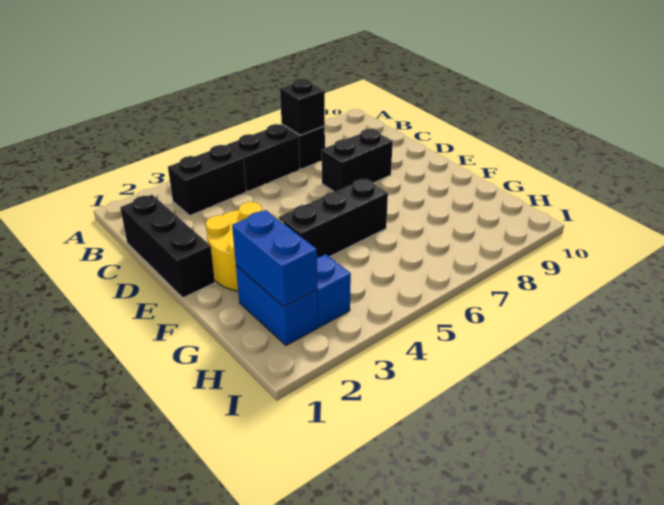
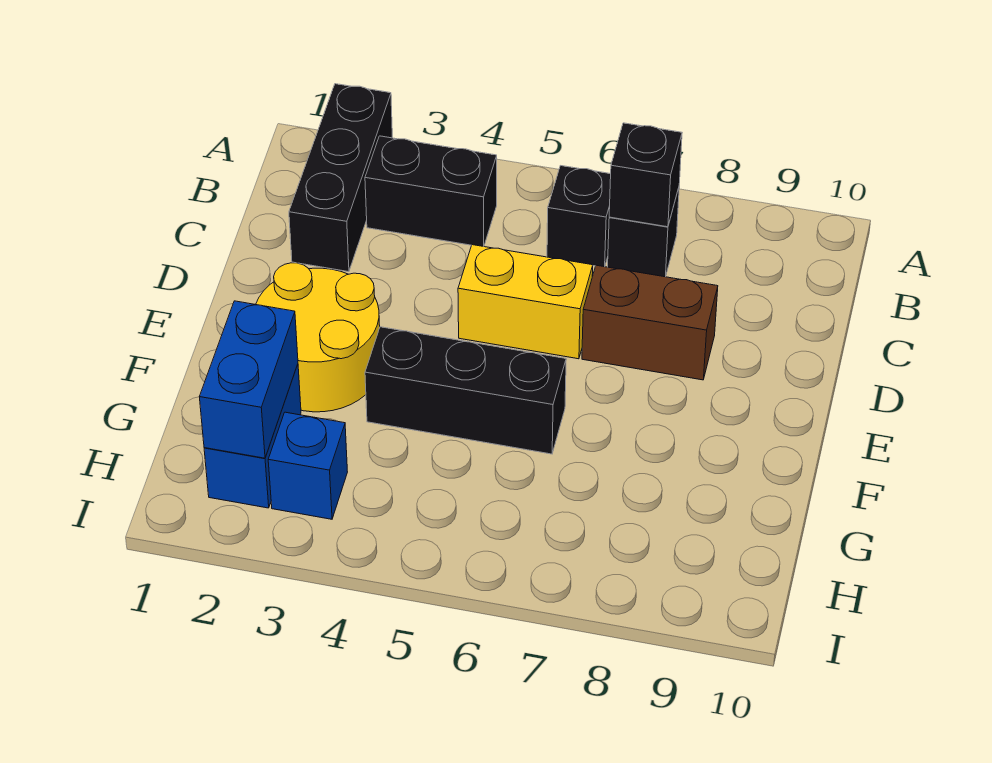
black brick B5:B6 level 1 -> black brick B6 level 1
black brick C1:E1 level 1 -> black brick A2:C2 level 1
none -> yellow brick D5:D6 level 1
black brick D7:D8 level 1 -> brown brick D7:D8 level 1

